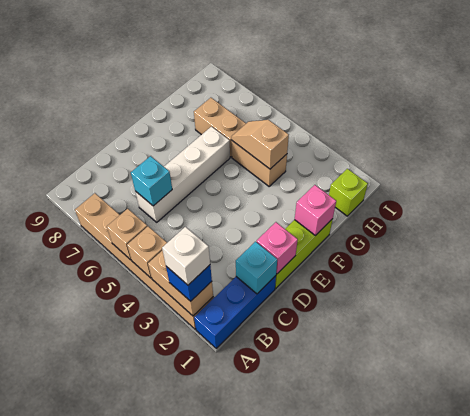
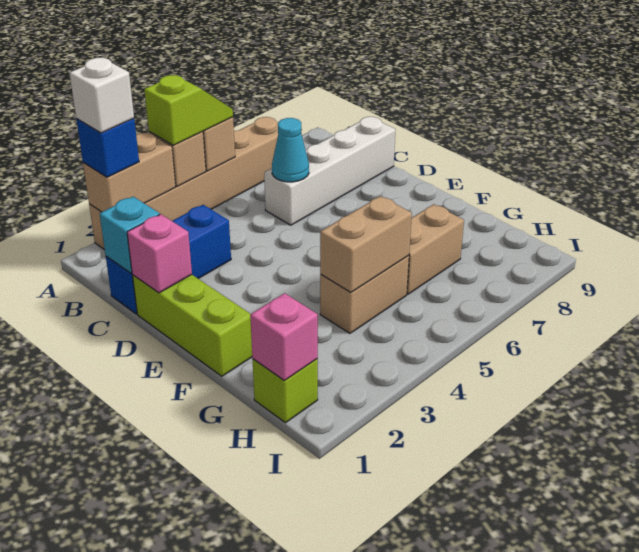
blue brick A1:C1 level 1 -> blue brick C1:C3 level 1
none -> lime slope A4:A5 level 3 top 4
white brick C6:F6 level 1 -> white brick C6:C9 level 1
cyan brick C6 level 2 -> cyan cone C6 level 2
pink brick F1 level 2 -> pink brick H1 level 2
tan slope G4:G5 level 2 top 4 -> tan brick G4:G5 level 2

